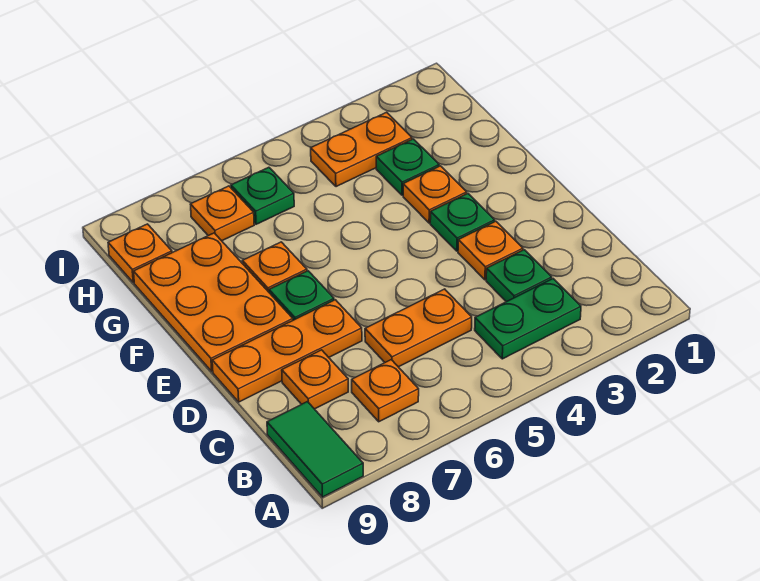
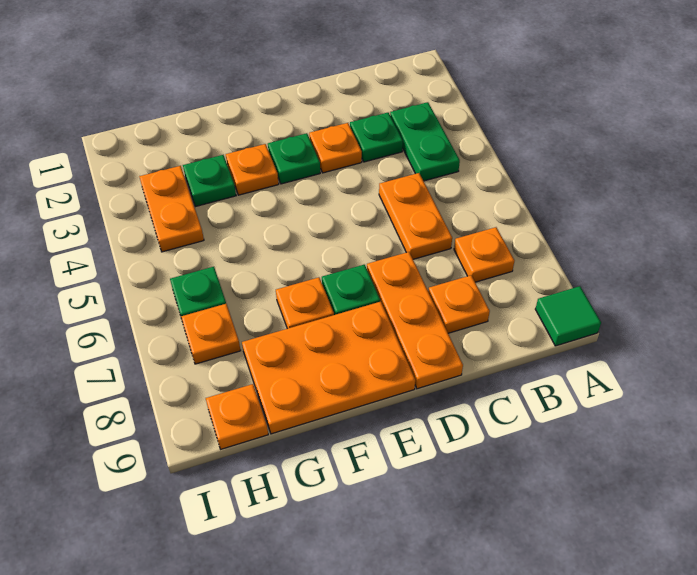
green tile A9:B9 level 1 -> green tile A9 level 1

